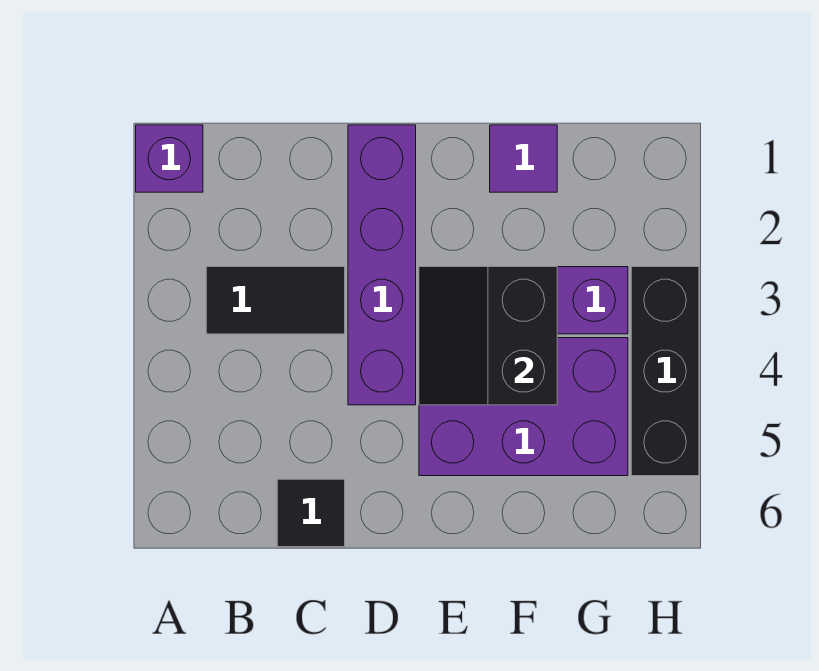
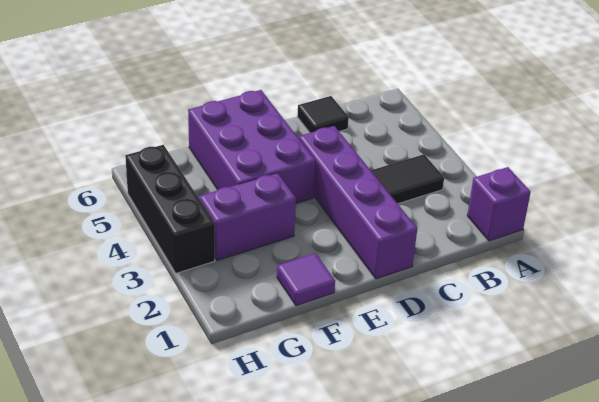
black slope E3:F4 level 2 top F -> none
purple brick E4:G5 level 1 -> purple brick E4:F6 level 1

